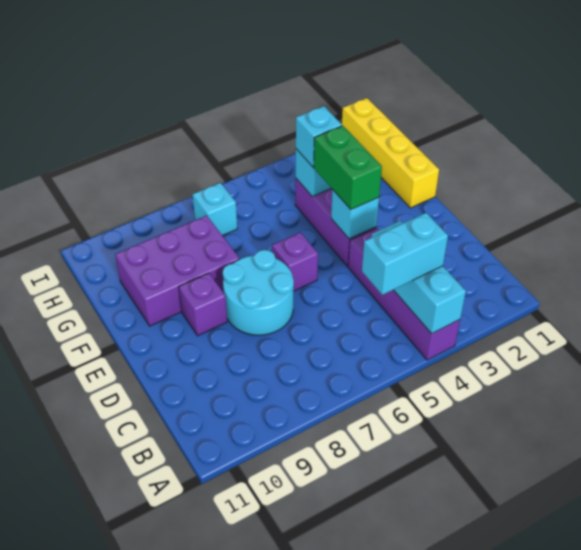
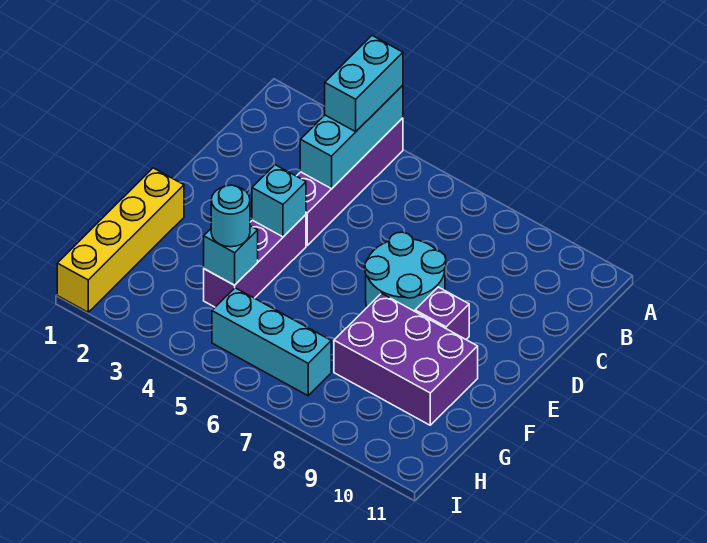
cyan brick B4:B5 level 3 -> cyan brick A4:B4 level 3
green brick E4:F4 level 3 -> none
purple brick E6 level 1 -> none
cyan brick G4 level 3 -> cyan round brick G4 level 3
cyan brick H7 level 1 -> cyan brick H5:H7 level 1

